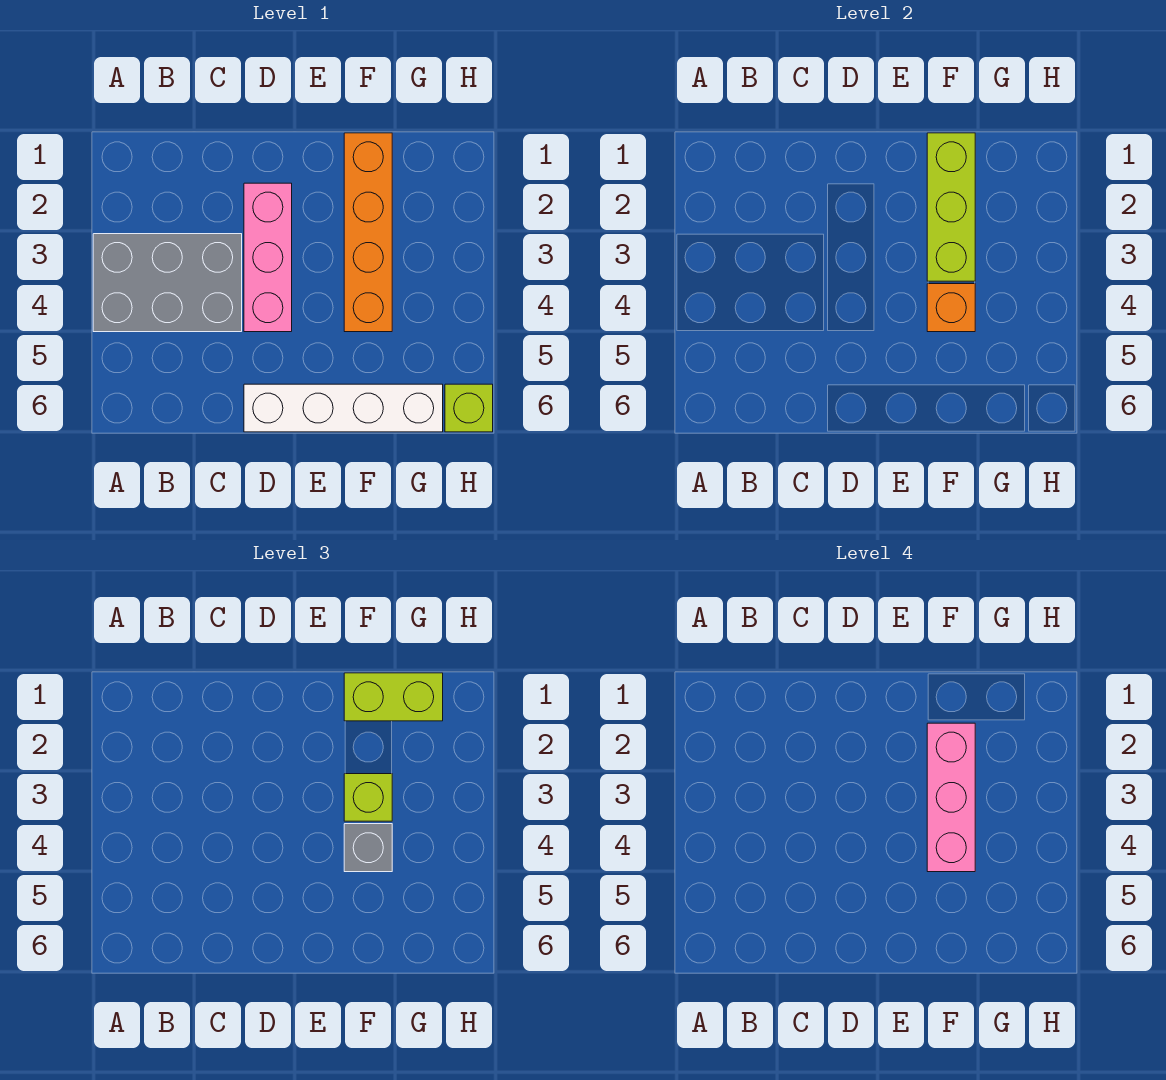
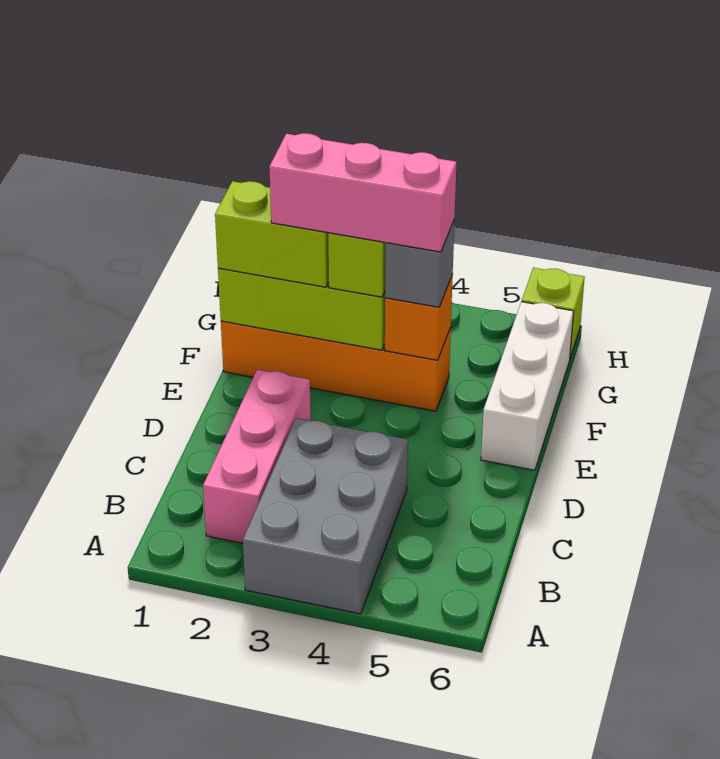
pink brick D2:D4 level 1 -> pink brick B2:D2 level 1
white brick D6:G6 level 1 -> white brick E6:G6 level 1
lime brick F1:G1 level 3 -> lime brick F1:F2 level 3

